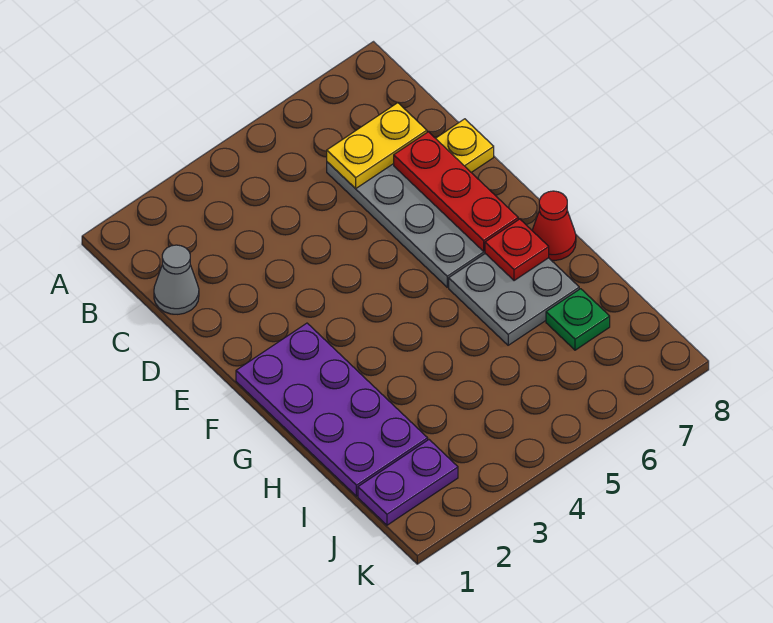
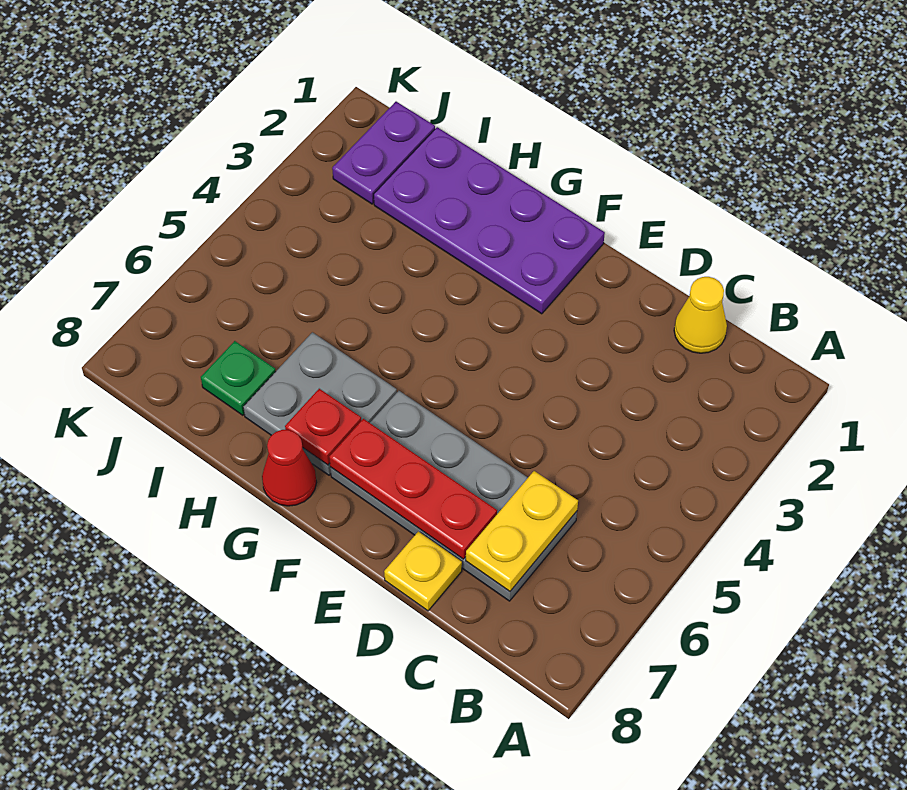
grey cone C1 level 1 -> yellow cone C1 level 1

